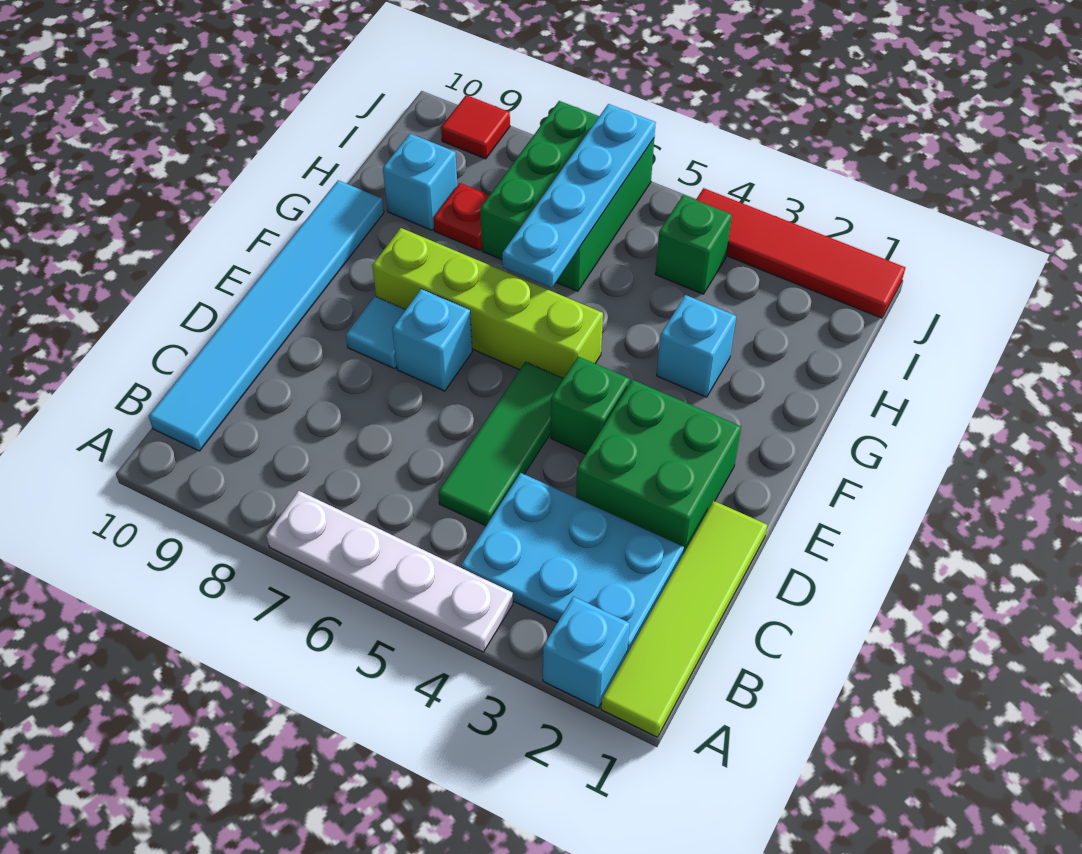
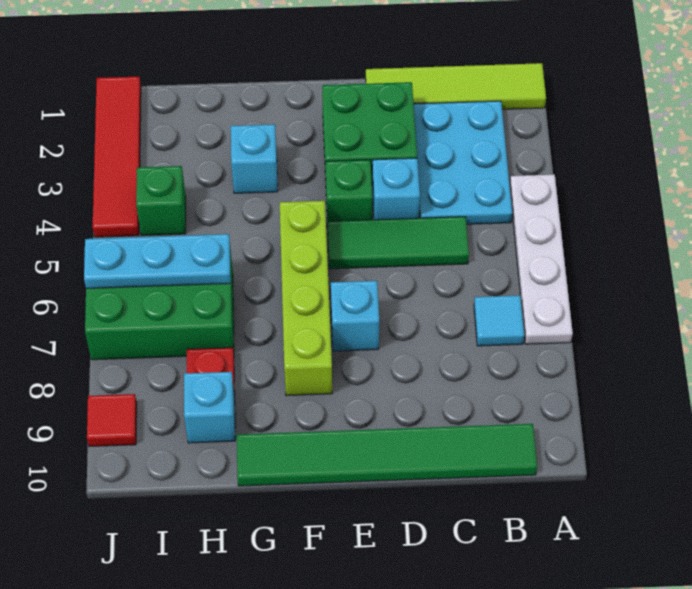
cyan brick A2 level 1 -> cyan brick D4 level 1
cyan tile B10:G10 level 1 -> green tile B10:G10 level 1
cyan tile E8 level 1 -> cyan tile B7 level 1
cyan plate G6:J6 level 2 -> cyan plate H6:J6 level 2

